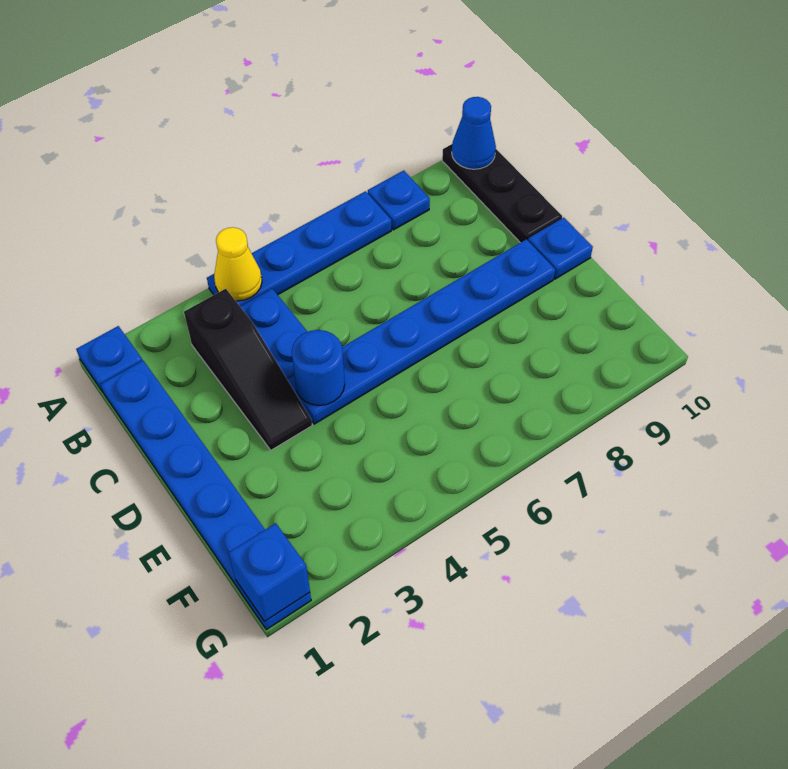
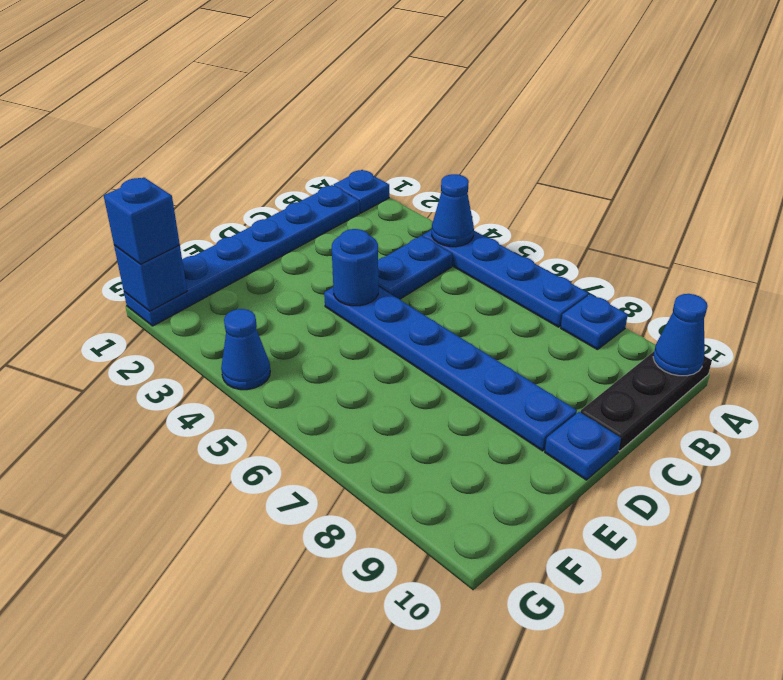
yellow cone A4 level 2 -> blue cone A4 level 2
black slope B3:D3 level 1 top B -> none
none -> blue brick G1 level 3
none -> blue cone G4 level 1

